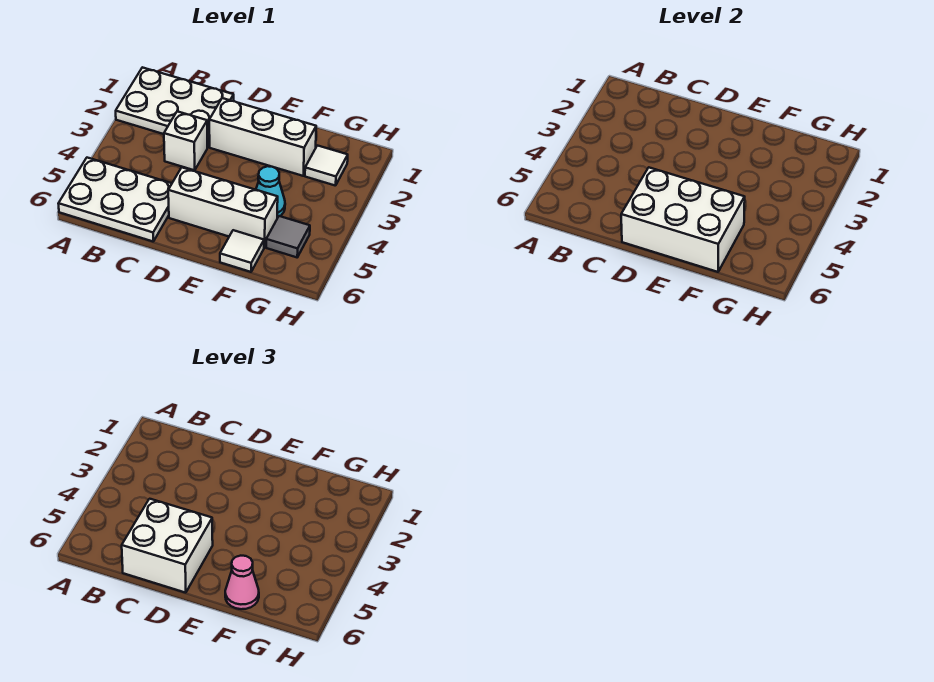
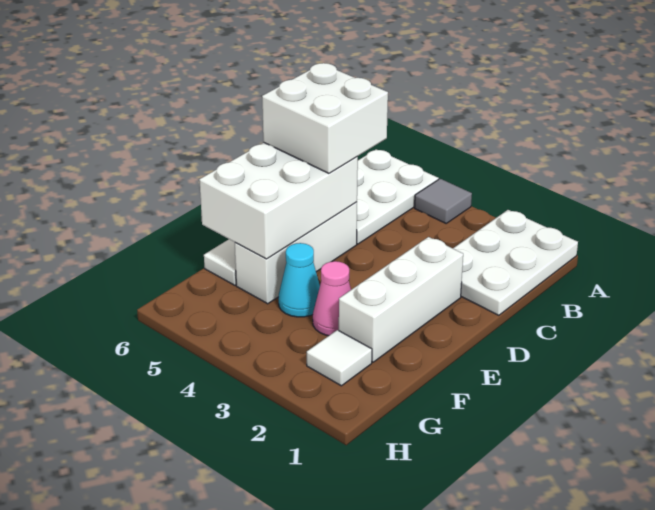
white brick C3 level 1 -> none
pink cone F6 level 3 -> pink cone F3 level 1
grey tile G5 level 1 -> grey tile A4 level 1

